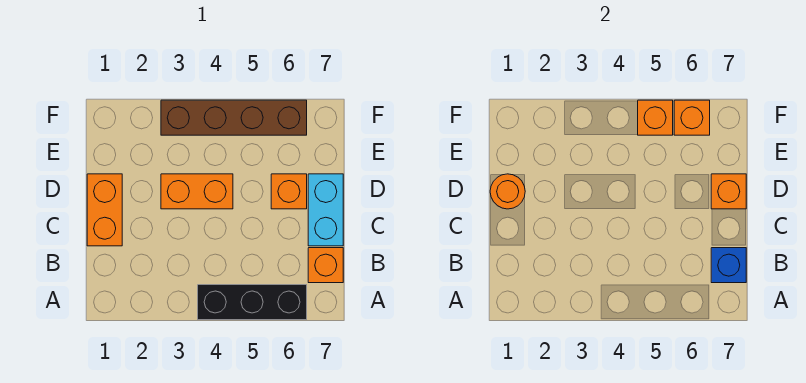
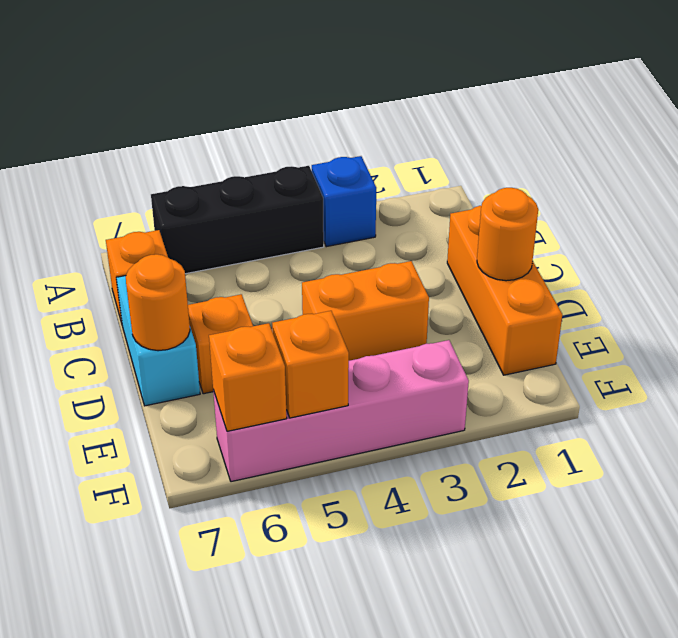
blue brick B7 level 2 -> blue brick A3 level 1
orange brick C1:D1 level 1 -> orange brick C1:E1 level 1
orange brick D7 level 2 -> orange round brick D7 level 2
brown brick F3:F6 level 1 -> pink brick F3:F6 level 1

